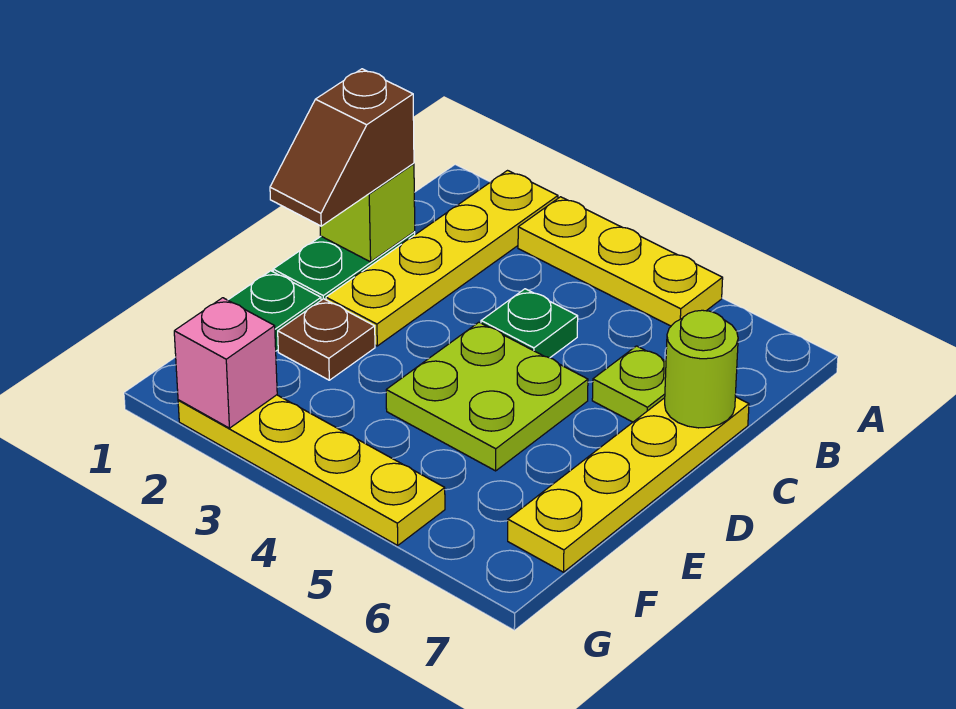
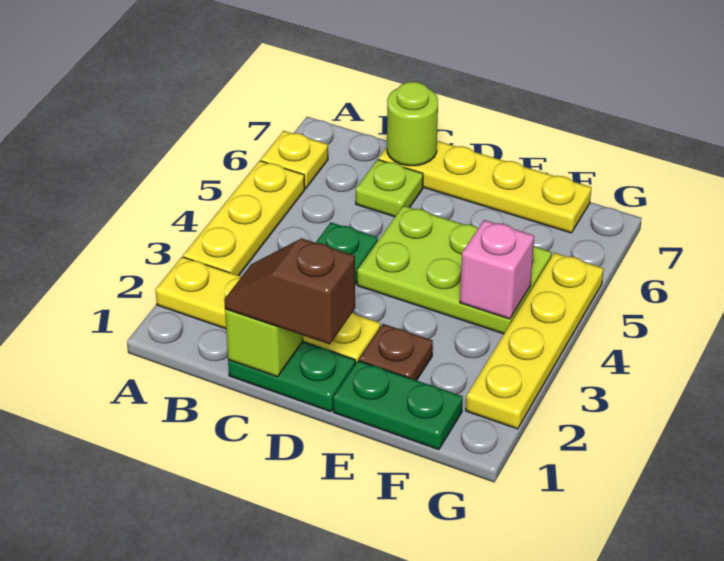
none -> yellow plate A6 level 1
brown slope C1:D1 level 3 top C -> brown slope C1:D1 level 3 top D
lime plate D4:E5 level 1 -> lime plate D4:F5 level 1
pink brick G2 level 2 -> pink brick F4 level 2

